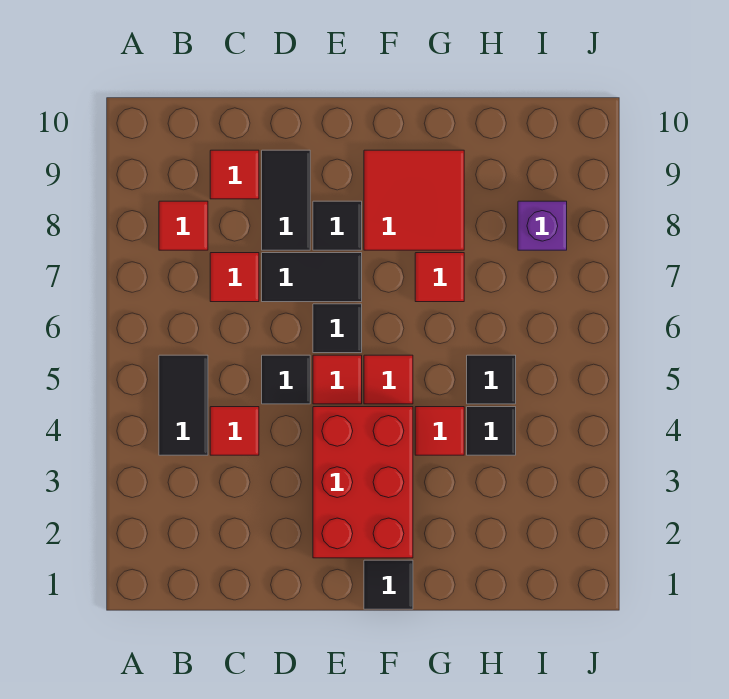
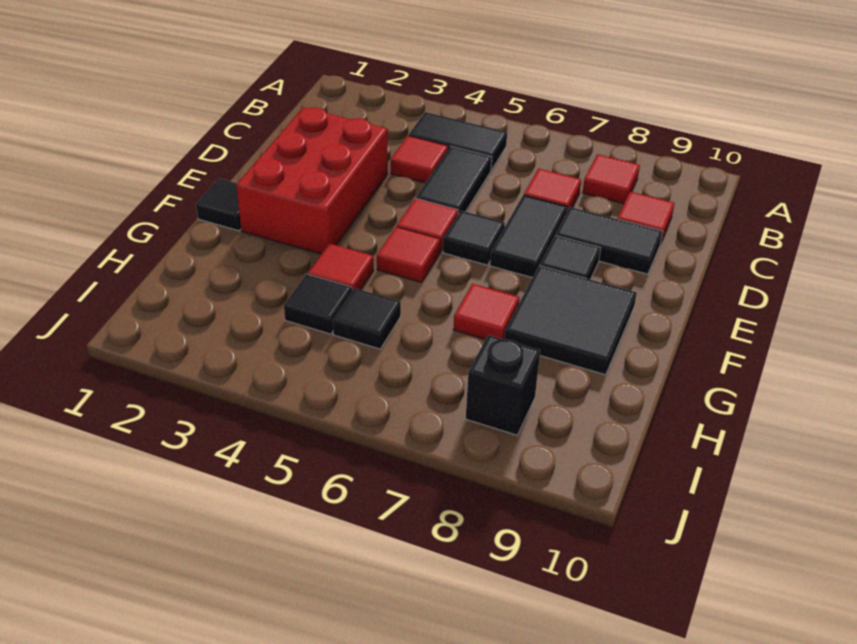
black tile D5 level 1 -> black tile C5:D5 level 1
red brick E2:F4 level 1 -> red brick D2:F3 level 1
red tile F8:G9 level 1 -> black tile F8:G9 level 1
purple brick I8 level 1 -> black brick I8 level 1

